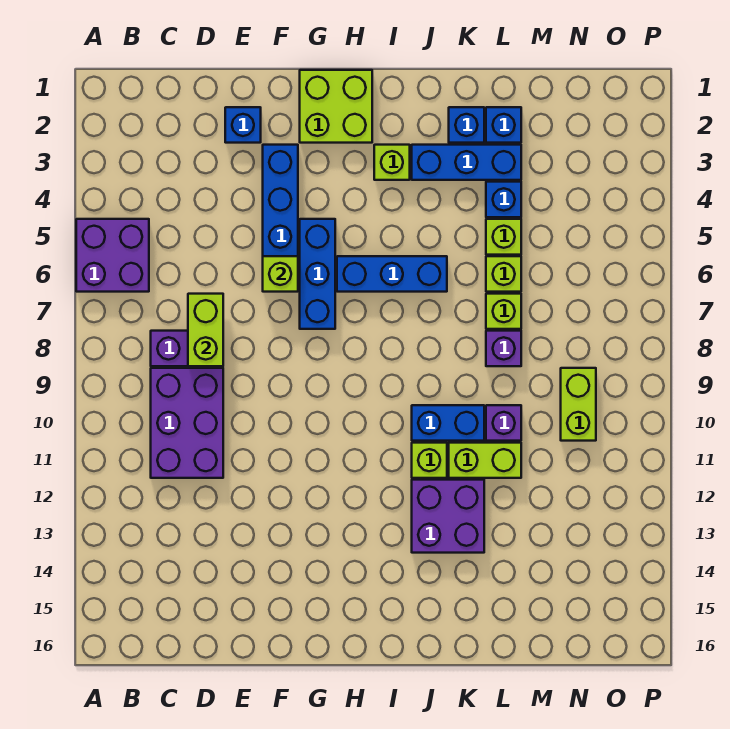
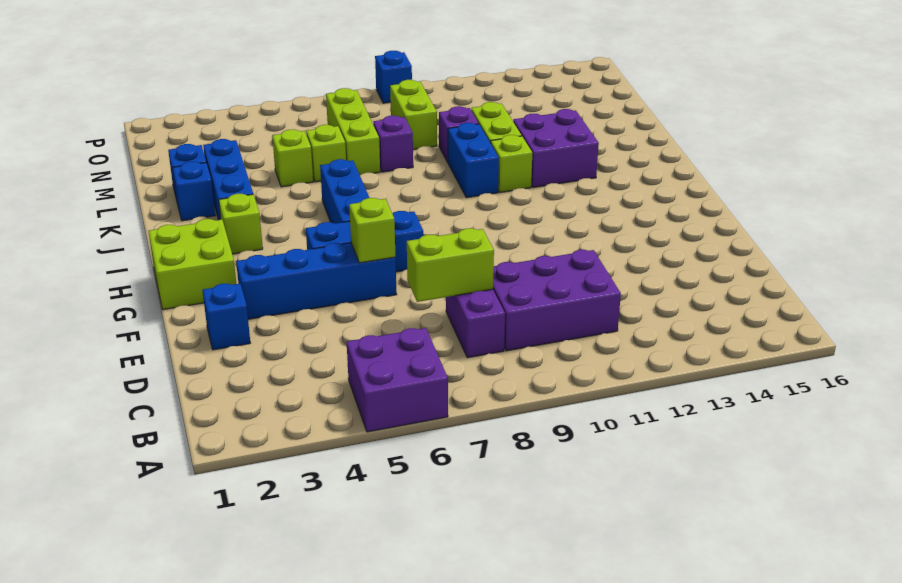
blue brick L4 level 1 -> blue brick P9 level 1
lime brick L7 level 1 -> lime brick L7:N7 level 1
lime brick N9:N10 level 1 -> lime brick M9:N9 level 1

